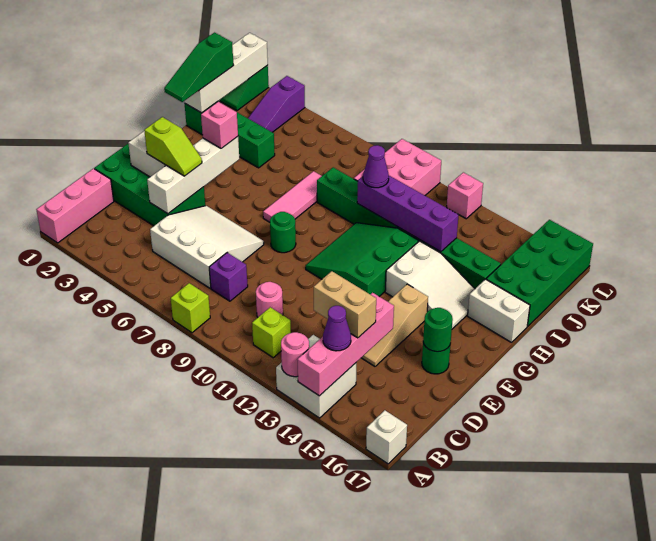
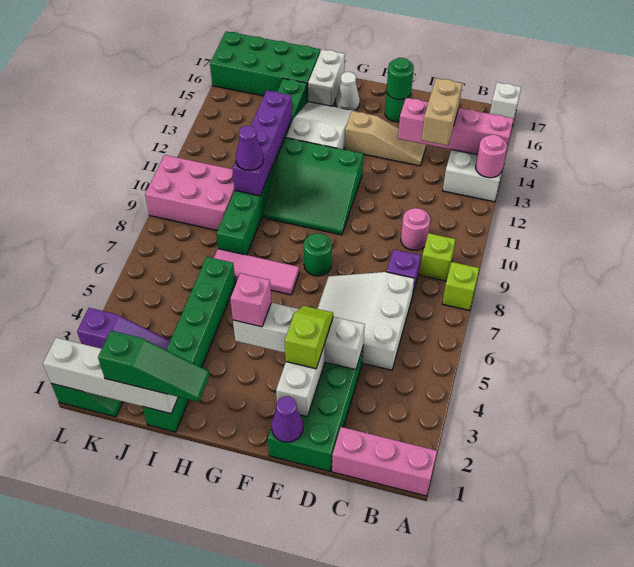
lime brick B11 level 1 -> lime brick B9 level 1
purple cone B14 level 3 -> purple cone E1 level 2
none -> white cone G16 level 1
green brick I1:I4 level 1 -> green brick I1:I6 level 1
pink brick L12 level 1 -> none

